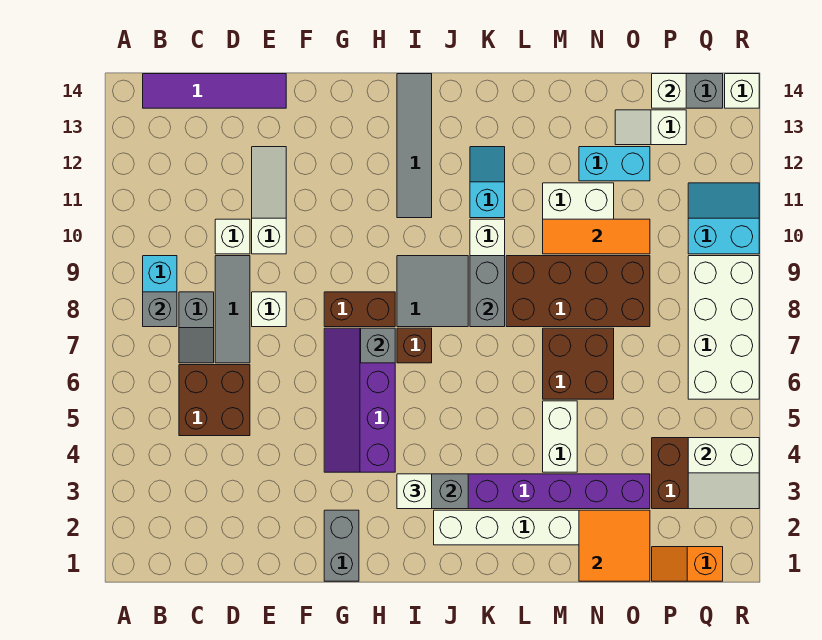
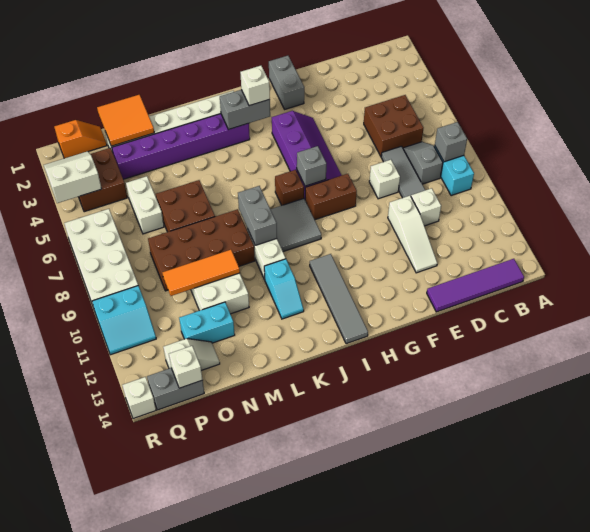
white brick M4:M5 level 1 -> white brick O5:O6 level 1

